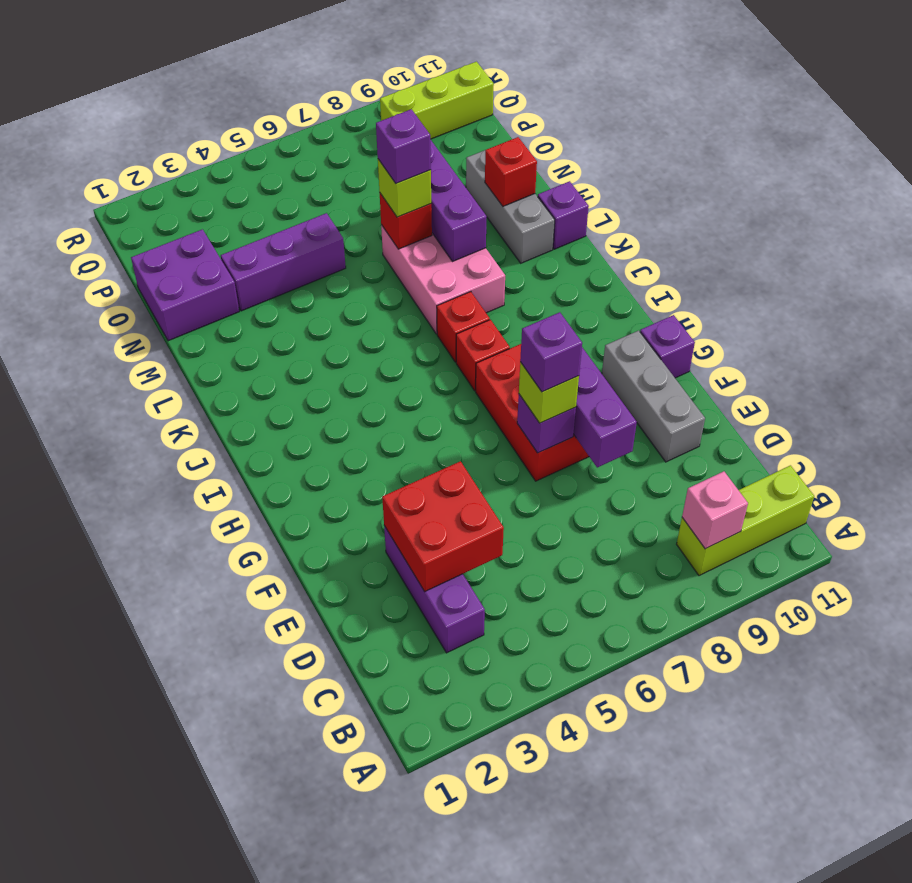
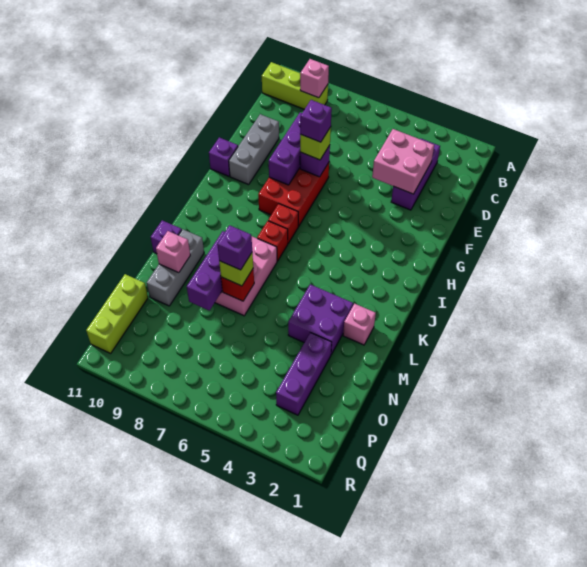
red brick D3:E4 level 2 -> pink brick D3:E4 level 2
none -> pink brick L2 level 1
red brick M10 level 2 -> pink brick M10 level 2
purple brick N1:O2 level 1 -> purple brick L3:M4 level 1
purple brick N3:N5 level 1 -> purple brick N3:P3 level 1
lime brick Q9:Q11 level 1 -> lime brick O11:Q11 level 1

